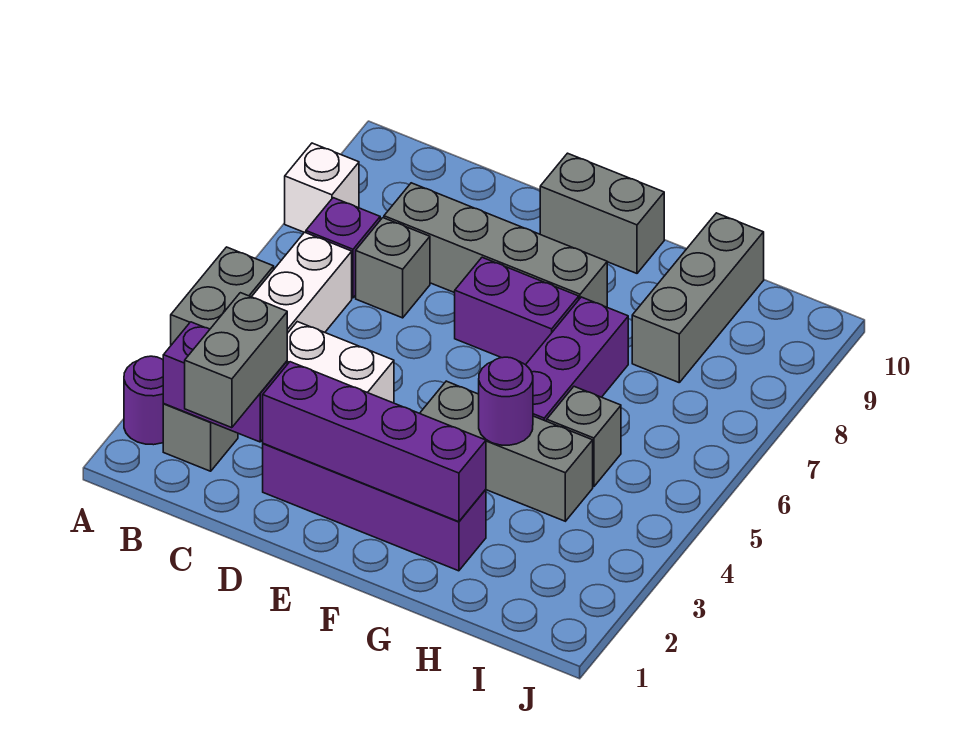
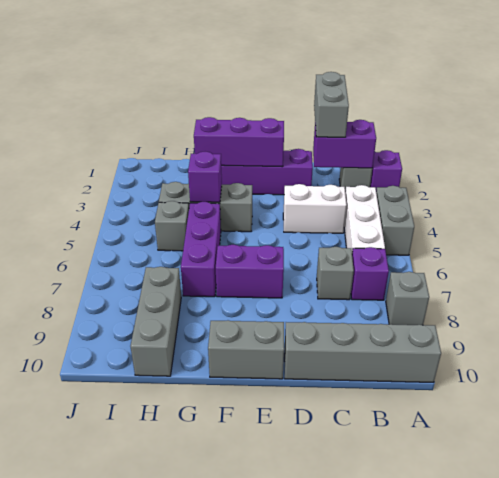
purple round brick A2 level 1 -> purple brick A2 level 1
white brick A8 level 1 -> grey brick A8 level 1
grey brick C8:F8 level 1 -> grey brick A10:D10 level 1
purple brick D2:G2 level 2 -> purple brick E2:G2 level 2
purple round brick G4 level 2 -> purple brick G4 level 2

